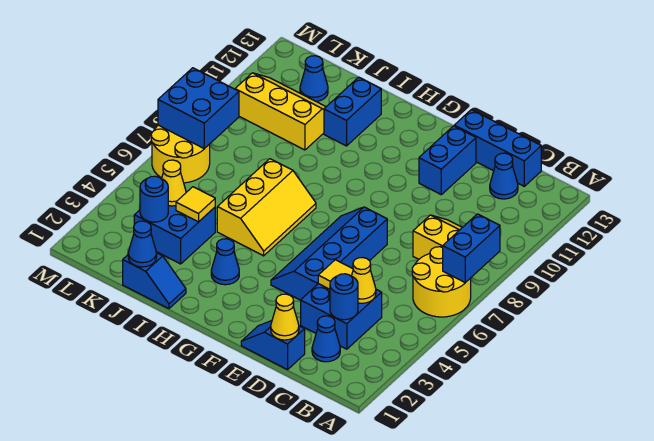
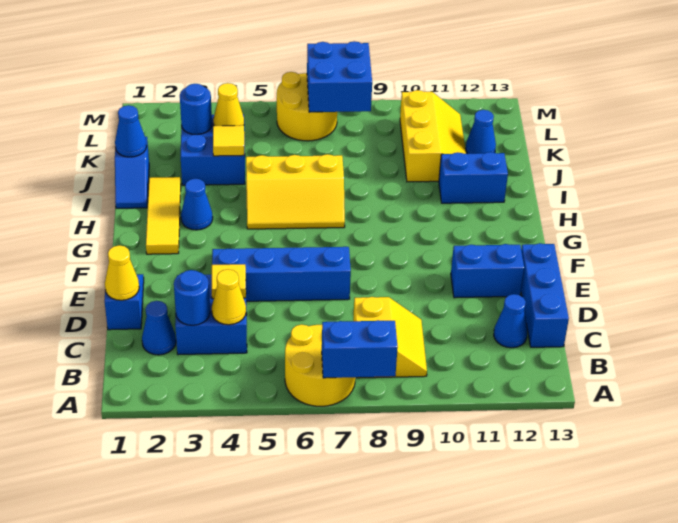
none -> yellow tile G2:I2 level 1

